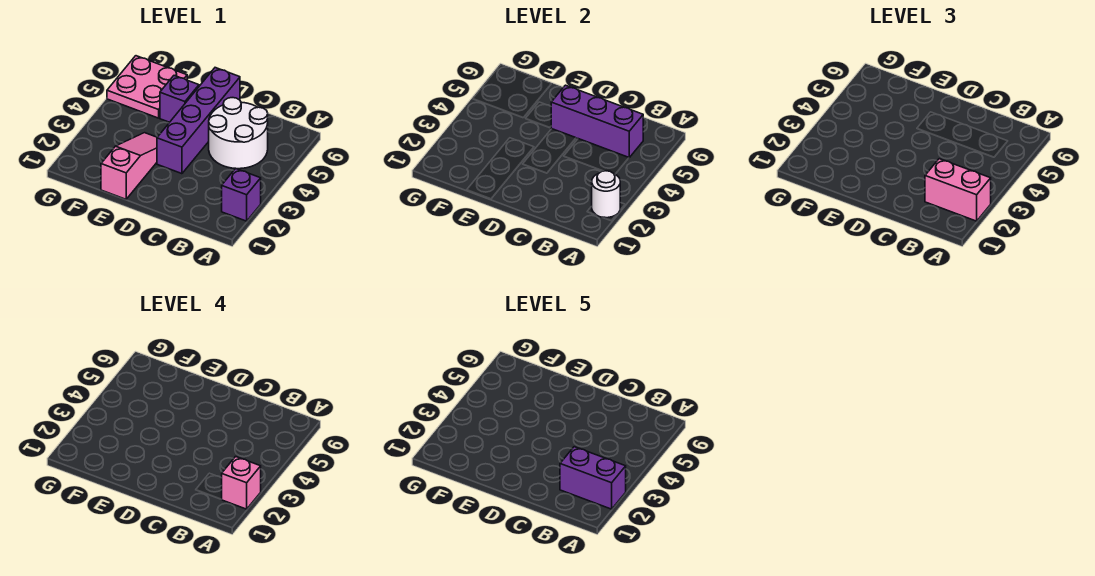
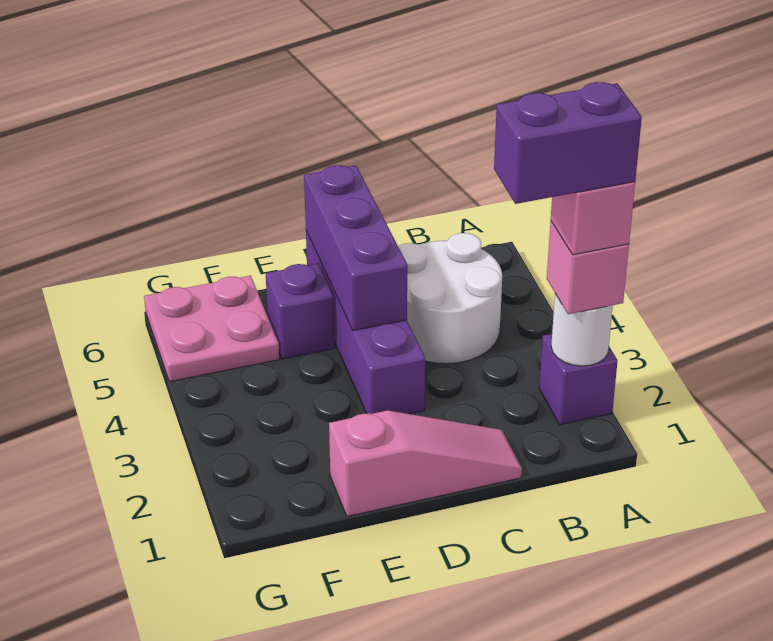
pink brick A2:B2 level 3 -> pink brick A2 level 3
purple brick B5:D5 level 2 -> purple brick D4:D6 level 2
pink slope E1:E3 level 1 top 1 -> pink slope C1:E1 level 1 top E

